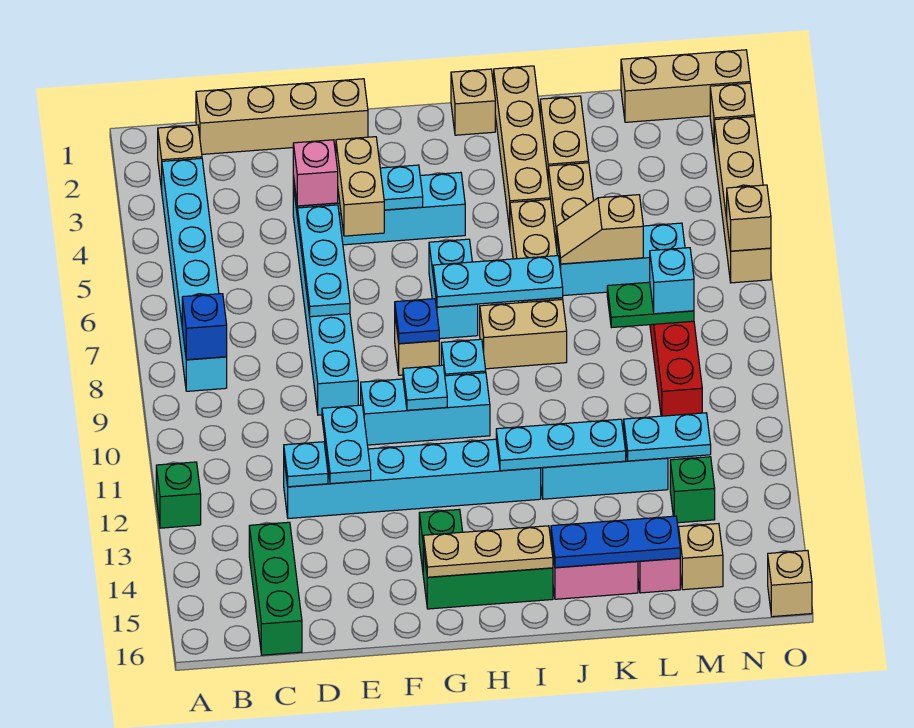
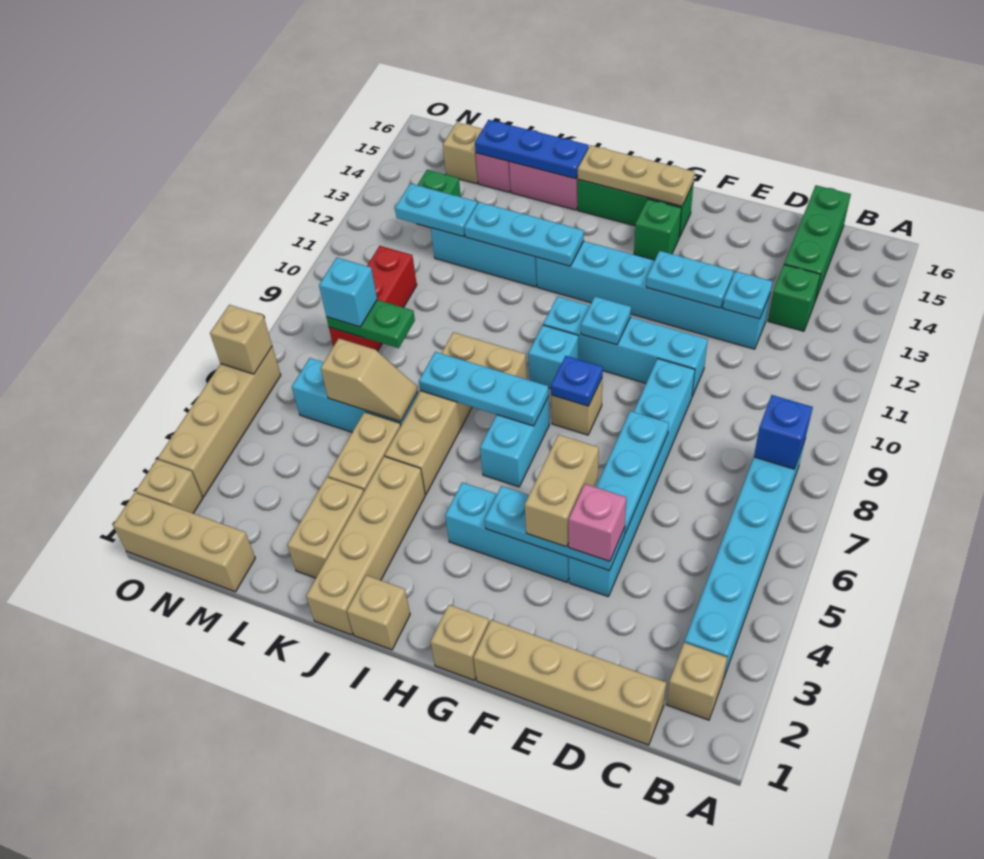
green brick A12 level 1 -> green brick C13 level 1
cyan plate E11:E12 level 2 -> cyan plate E12:F12 level 2
cyan brick F10:H10 level 1 -> cyan brick E10:H10 level 1
tan brick O16 level 1 -> tan brick G1 level 1

